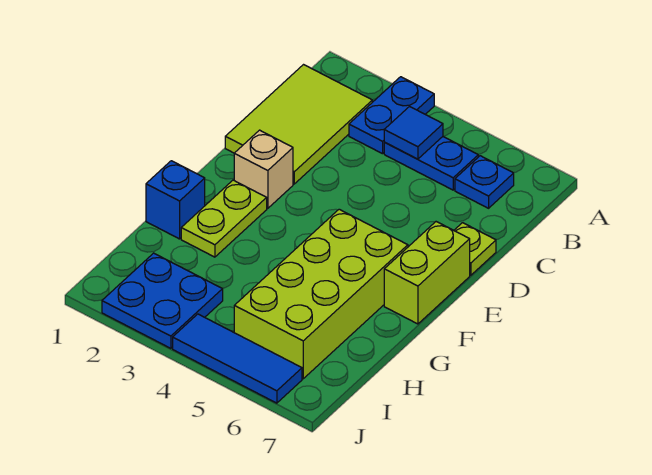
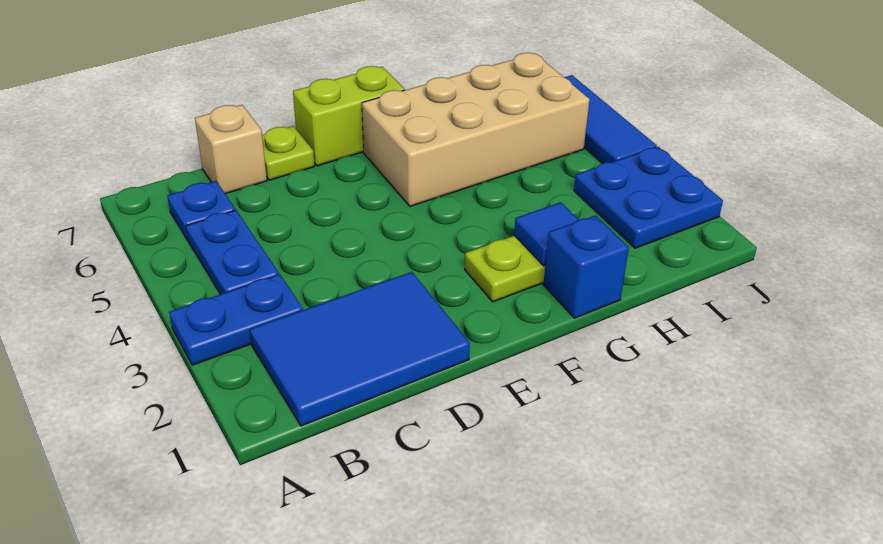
lime tile B1:D2 level 1 -> blue tile B1:D2 level 1
blue tile B4 level 2 -> blue tile G2 level 2
tan brick E2 level 1 -> tan brick C7 level 1
lime brick F5:I6 level 1 -> tan brick F5:I6 level 1

